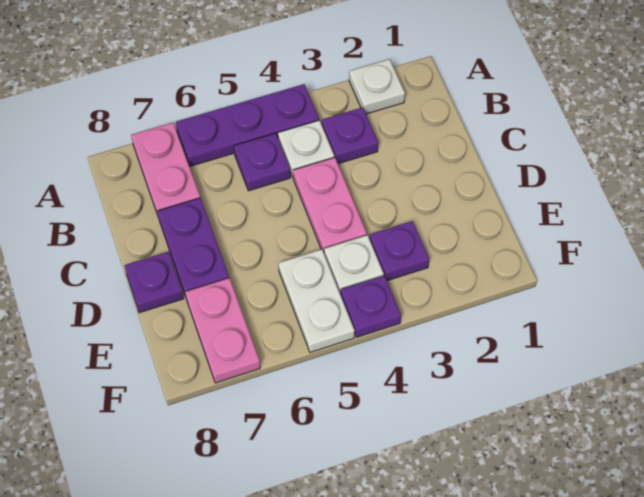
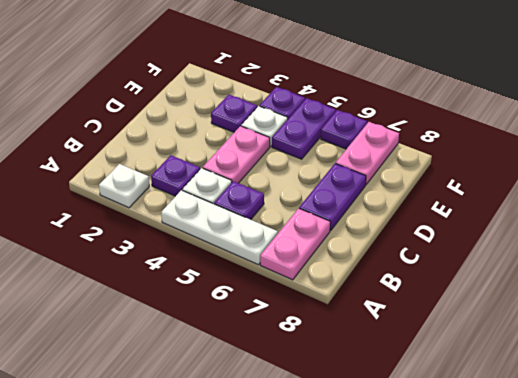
purple plate A4:A6 level 1 -> white plate A4:A6 level 1
purple plate D8 level 1 -> purple plate F6 level 1
white plate E5:F5 level 1 -> purple plate E5:F5 level 1

